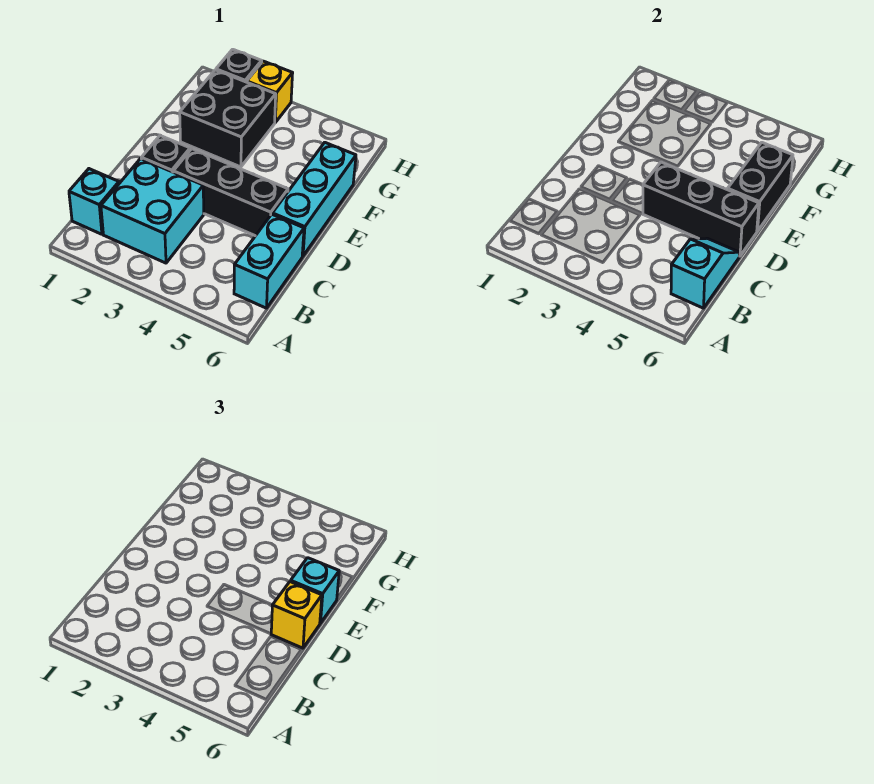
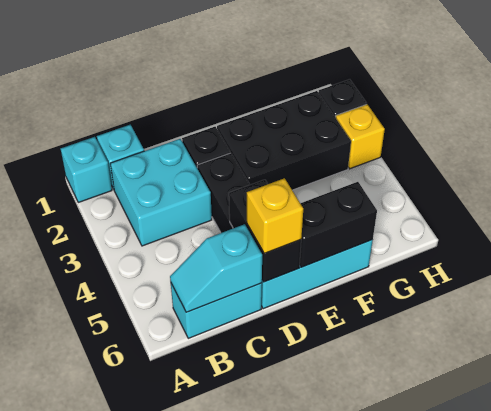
cyan slope B6:C6 level 2 top B -> cyan slope B6:C6 level 2 top C
black brick D4:D6 level 2 -> black brick D5:D6 level 2
cyan brick E6 level 3 -> cyan brick A1 level 1
black brick F2:G3 level 1 -> black brick E2:G3 level 1

